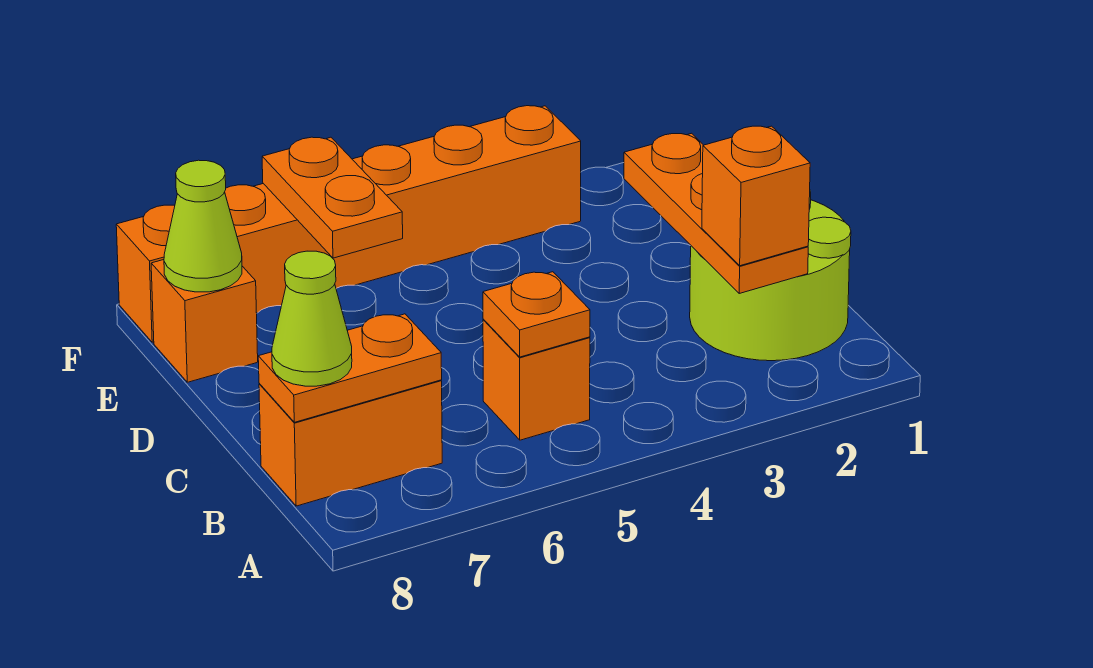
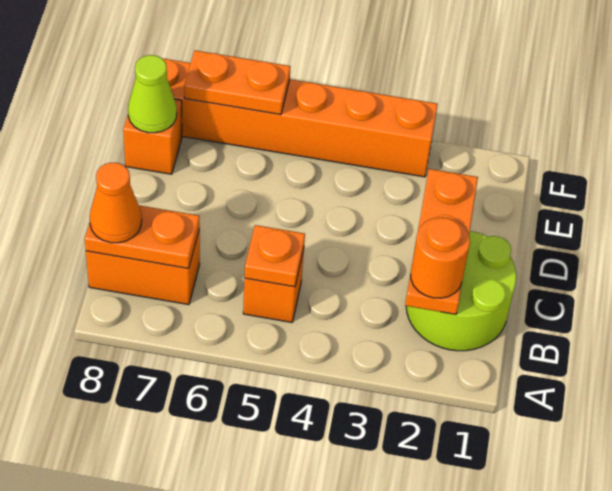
orange brick B2 level 3 -> orange round brick B2 level 3
lime cone B8 level 3 -> orange cone B8 level 3
orange plate E6:F6 level 2 -> orange plate F6:F7 level 2

